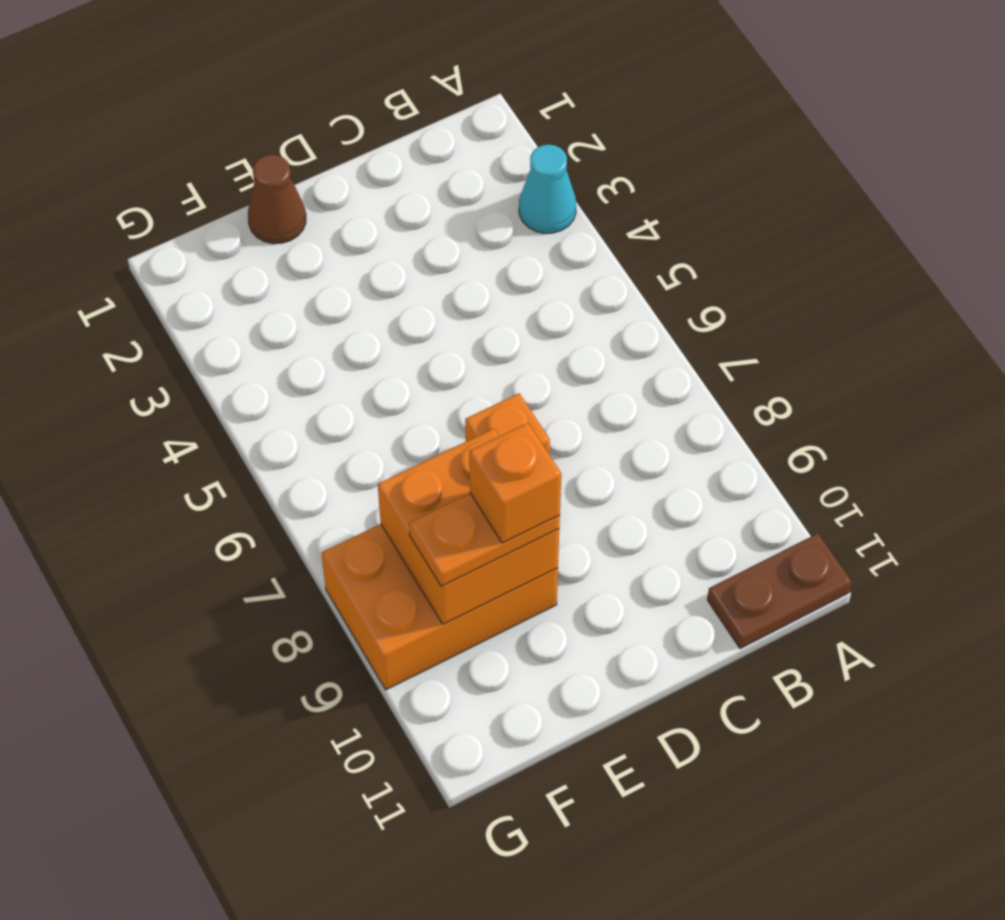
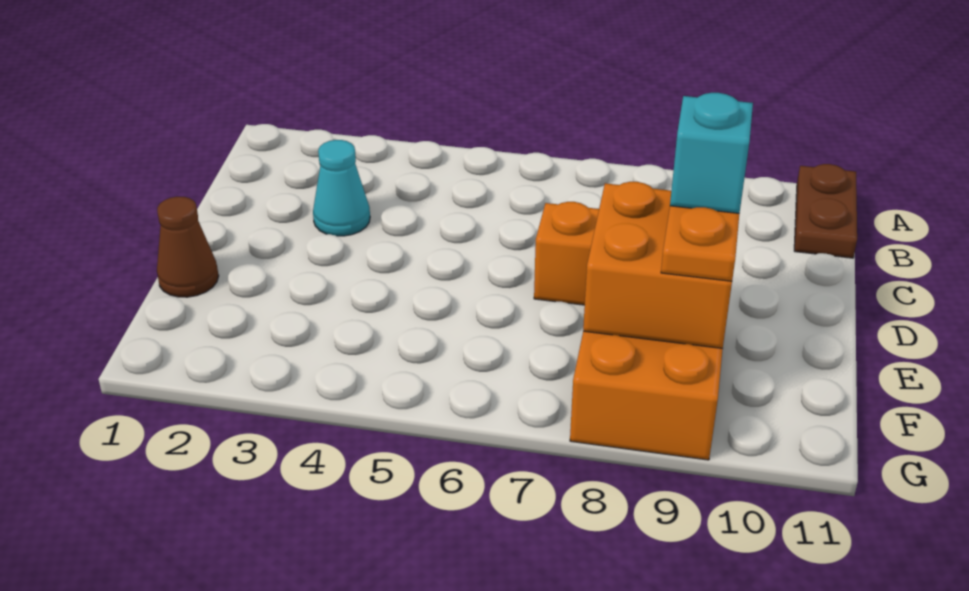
cyan cone A3 level 1 -> cyan cone C3 level 1
orange brick E9 level 4 -> cyan brick E9 level 4

